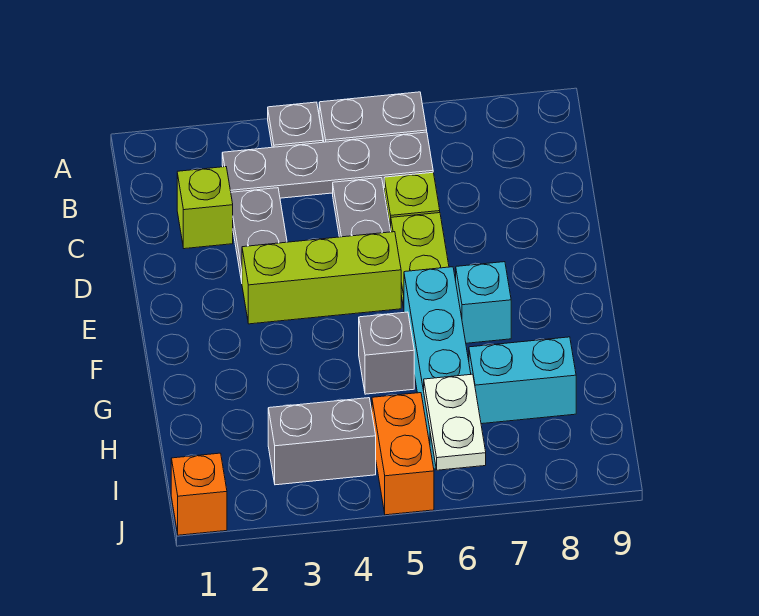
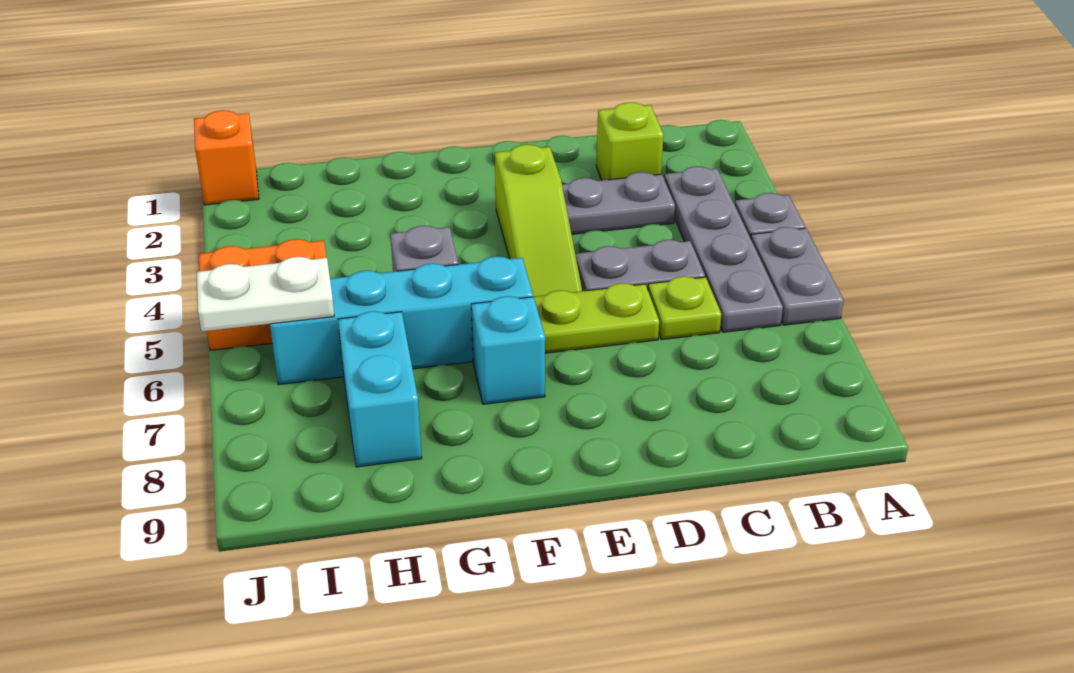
lime brick E3:E5 level 1 -> lime slope E3:E5 level 1 top 3
grey brick I3:I4 level 1 -> none

